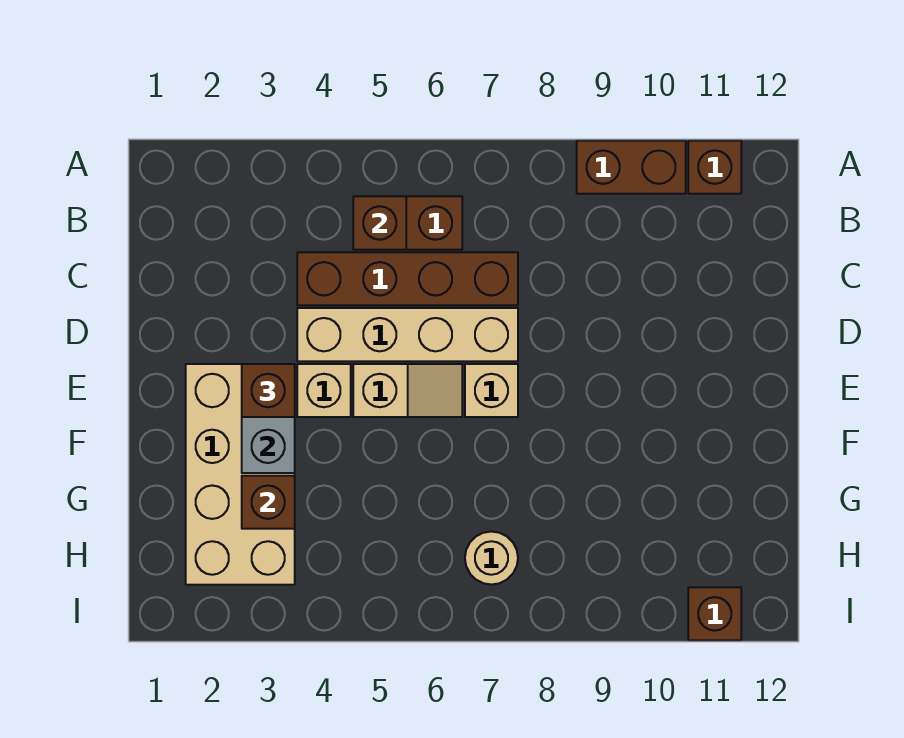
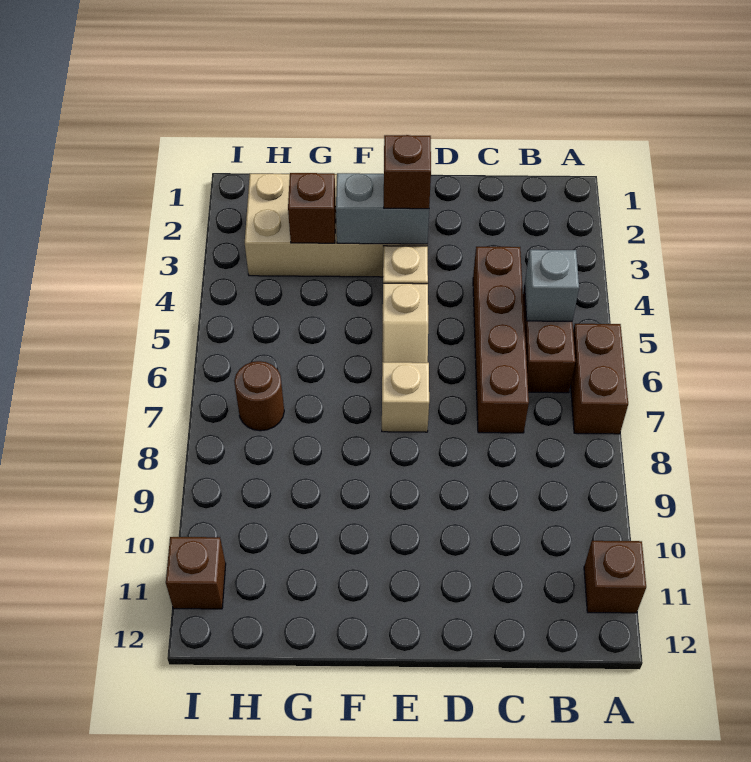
brown brick A9:A10 level 1 -> brown brick A6:A7 level 1
brown brick B5 level 2 -> grey brick B5 level 2
tan brick D4:D7 level 1 -> none
tan round brick H7 level 1 -> brown round brick H7 level 1

